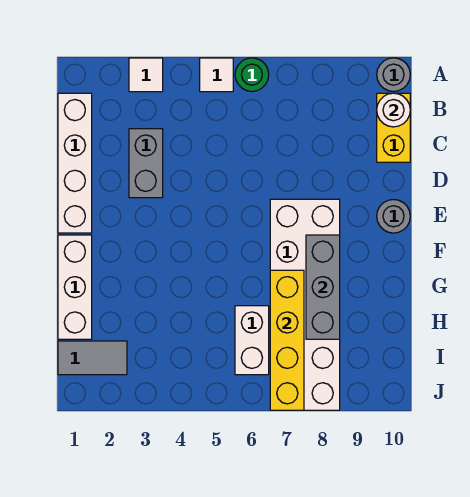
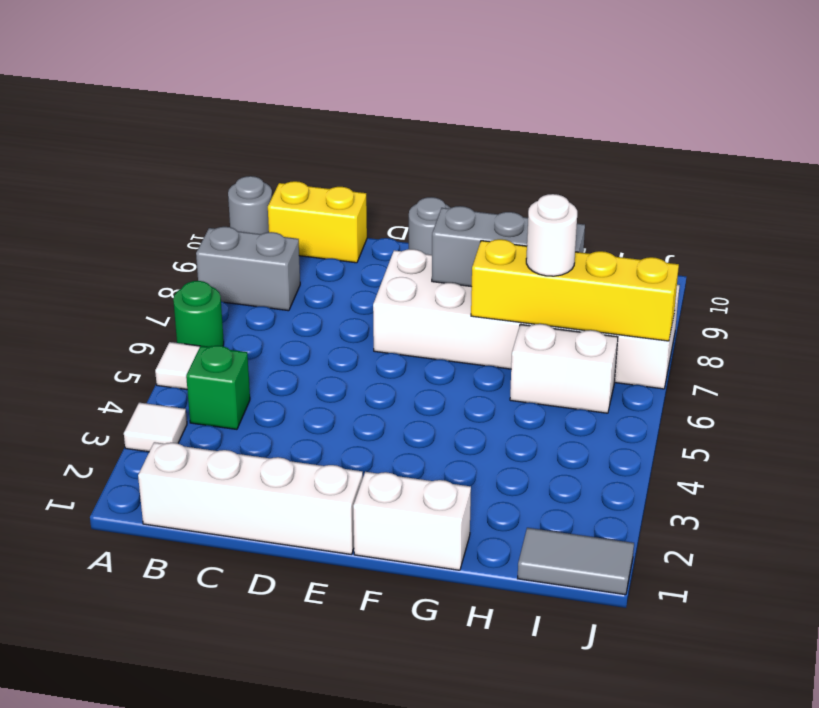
none -> green brick B4 level 1
white round brick B10 level 2 -> white round brick H7 level 3
grey brick C3:D3 level 1 -> grey brick A8:B8 level 1
white brick F1:H1 level 1 -> white brick F1:G1 level 1
grey tile I1:I2 level 1 -> grey tile I1:J1 level 1

